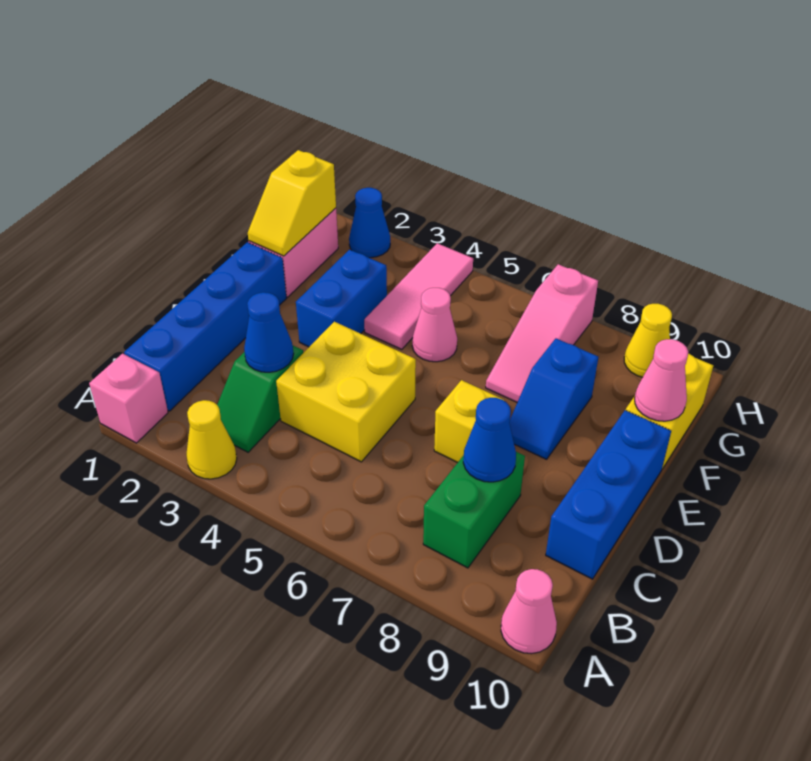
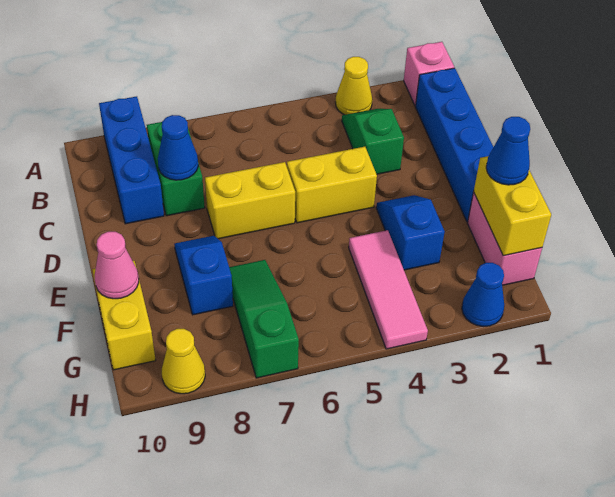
pink cone A10 level 1 -> none
blue cone C3 level 2 -> blue cone F1 level 3
yellow brick C4:D5 level 1 -> yellow brick D4:D5 level 1
blue brick C10:E10 level 1 -> blue brick A9:C9 level 1
yellow brick D7 level 1 -> yellow brick D6:D7 level 1
blue brick E3:F3 level 1 -> blue slope E3:F3 level 1 top F
yellow slope F1:G1 level 2 top G -> yellow brick F1:G1 level 2
pink cone F5 level 1 -> none
pink slope F7:H7 level 1 top H -> green slope F7:H7 level 1 top H

